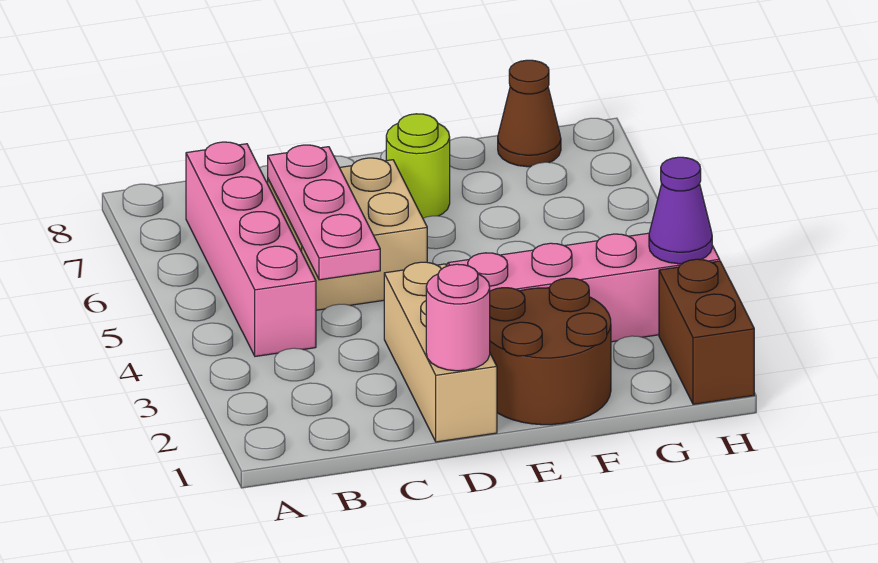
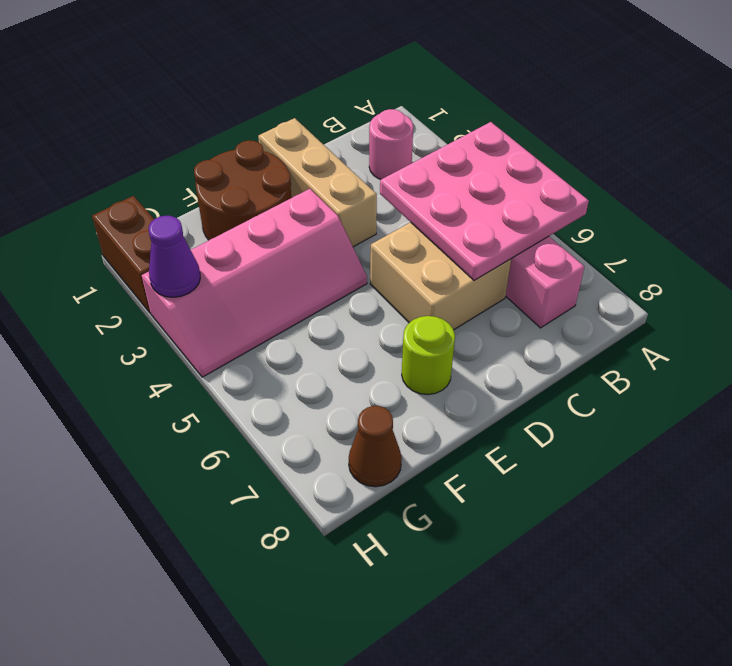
pink plate C4:C6 level 2 -> pink plate A4:C6 level 2
pink round brick D1 level 2 -> pink round brick B2 level 1

